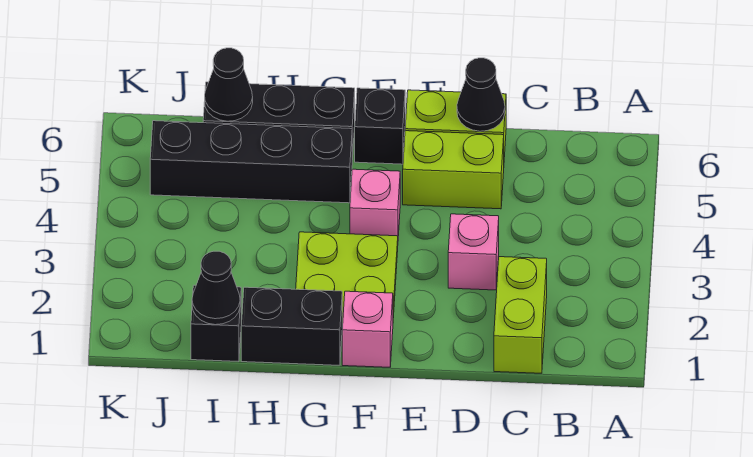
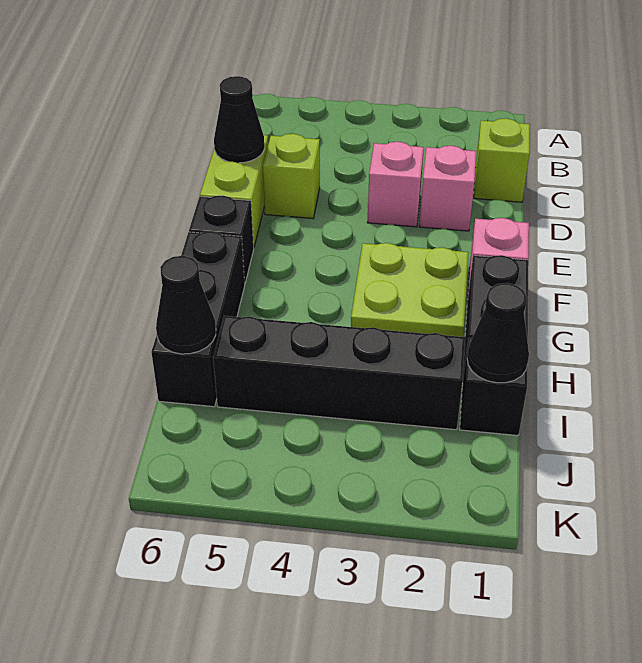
lime brick C1:C2 level 1 -> lime brick C1 level 1
lime brick D5:E5 level 1 -> lime brick D5 level 1
pink brick F4 level 1 -> pink brick D2 level 1
black brick G5:J5 level 1 -> black brick I2:I5 level 1

